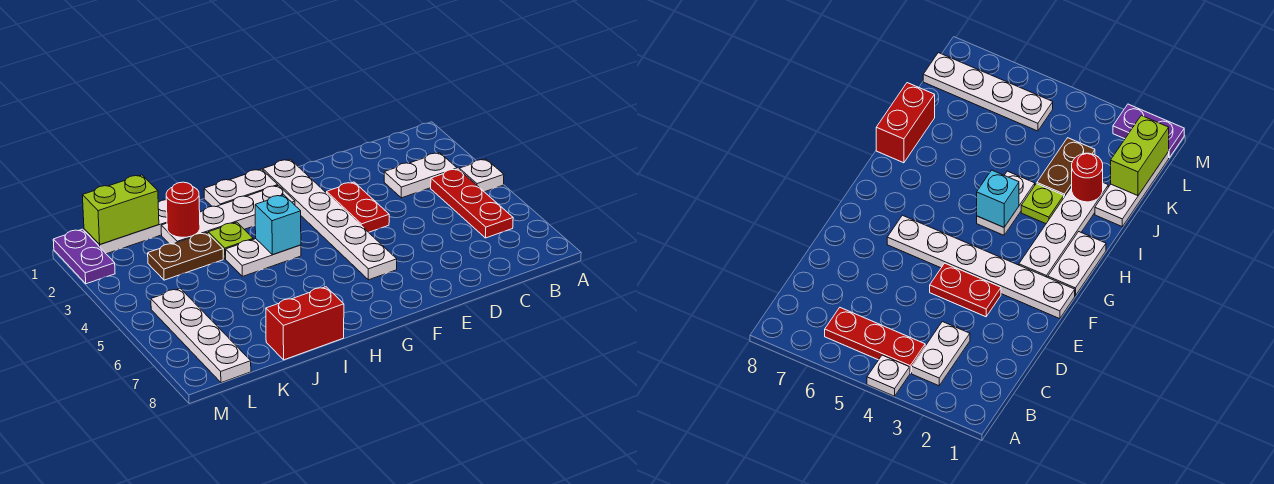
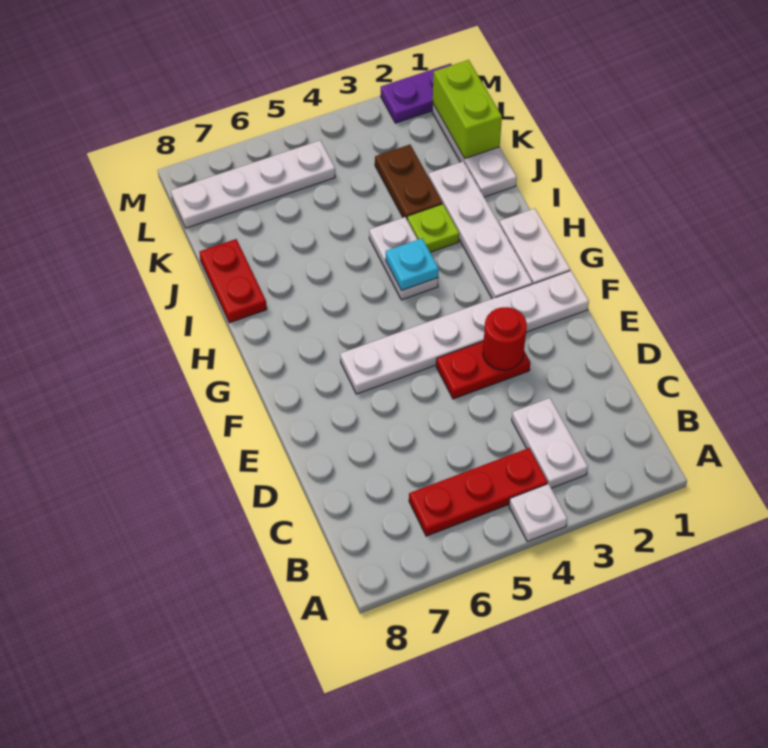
cyan brick H4 level 2 -> cyan plate H4 level 2
red brick I8:J8 level 1 -> red plate I8:J8 level 1
red round brick J2 level 2 -> red round brick E3 level 2

